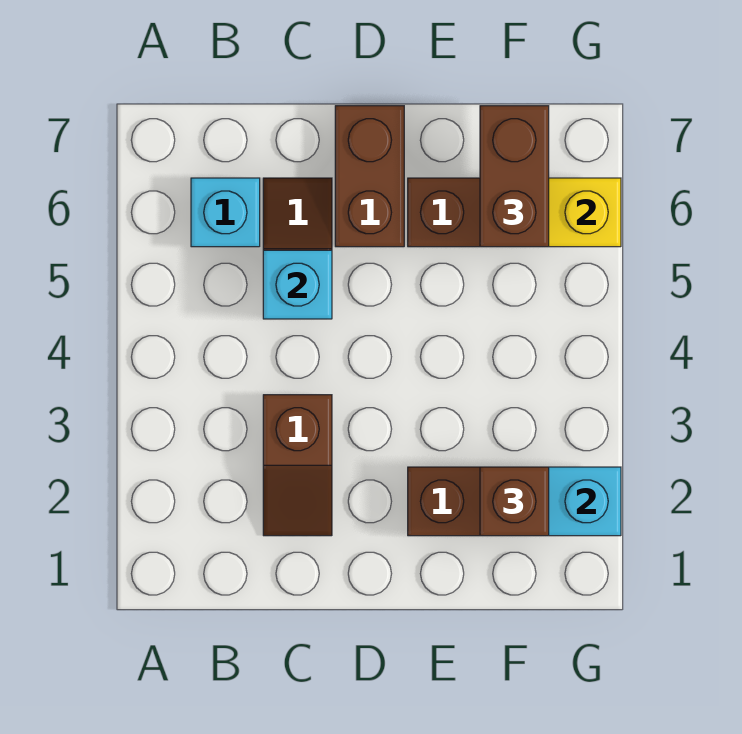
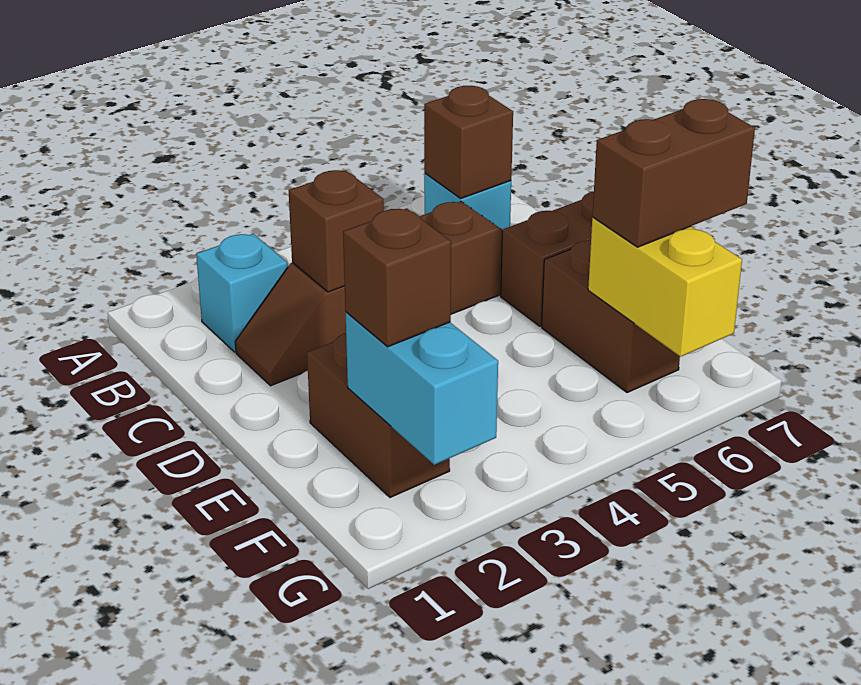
none -> brown brick B6 level 2
none -> brown brick C3 level 2
cyan brick C5 level 2 -> cyan brick B2 level 1

